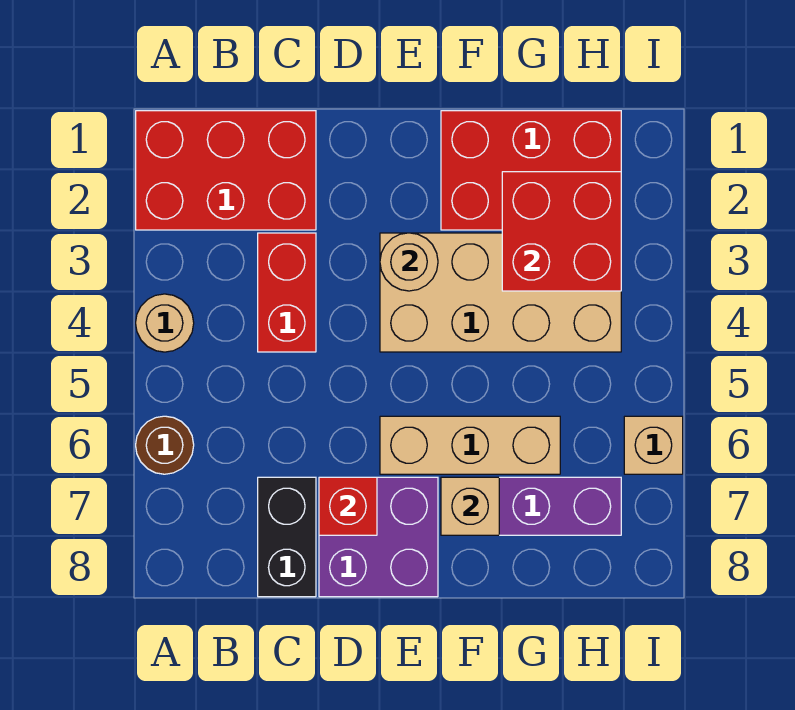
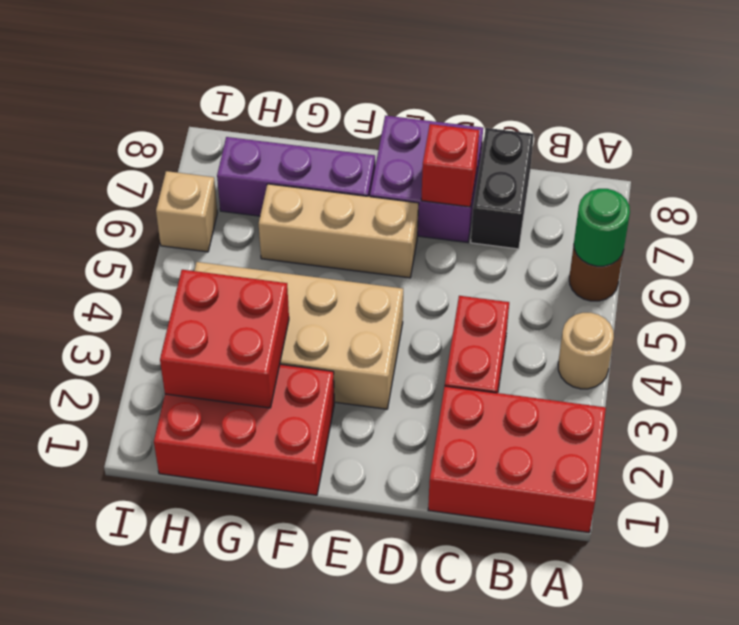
none -> green round brick A6 level 2
tan round brick E3 level 2 -> none
tan brick F7 level 2 -> none

